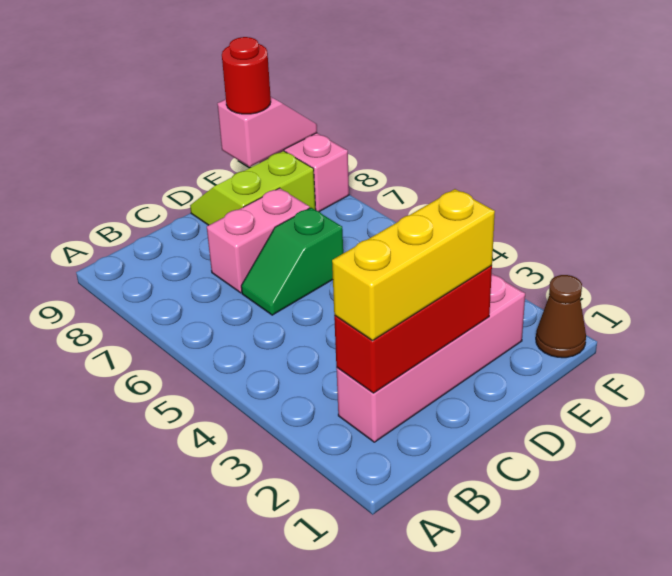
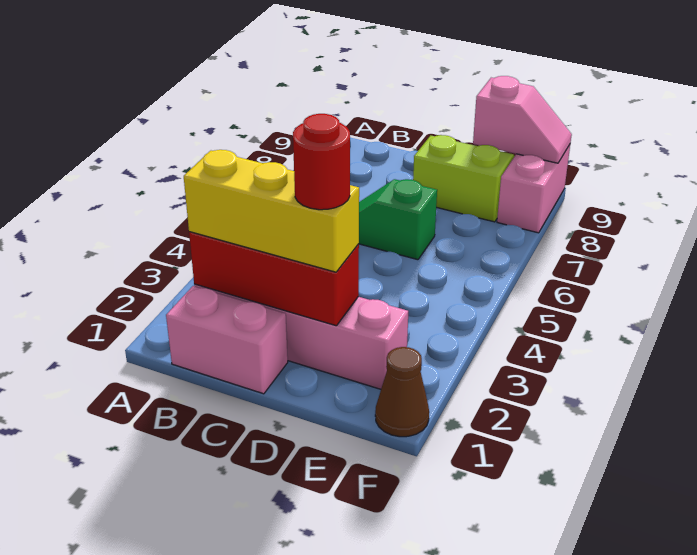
pink brick C7:D7 level 1 -> pink brick B1:C1 level 1
red round brick E9 level 3 -> red round brick D2 level 4

